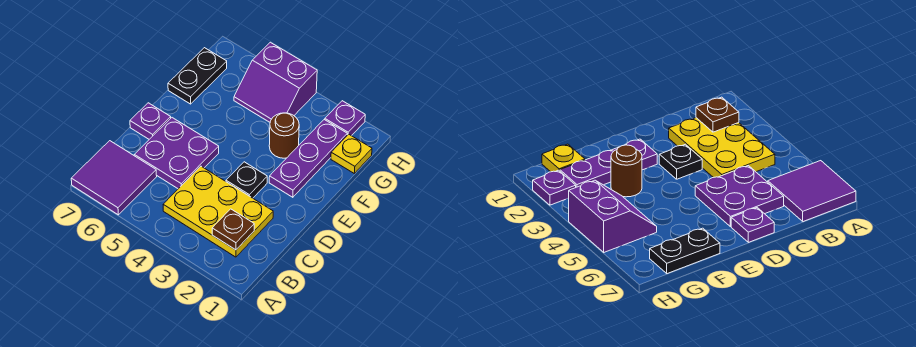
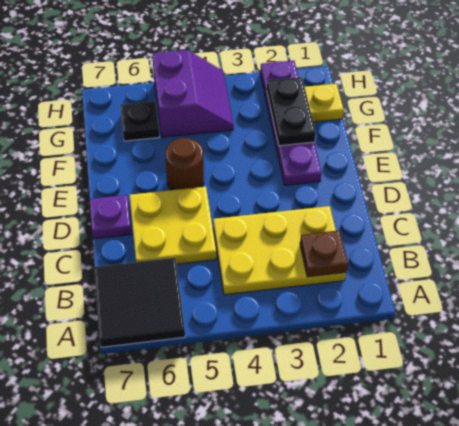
purple tile A6:B7 level 1 -> black tile A6:B7 level 1
purple plate C5:D6 level 1 -> yellow plate C5:D6 level 1
black plate D3 level 1 -> black plate G6 level 1
brown round brick F3 level 1 -> brown round brick E5 level 1
black plate F7:G7 level 1 -> black plate F2:G2 level 2
purple slope G4:H5 level 1 top H -> purple slope G4:H5 level 1 top 5

